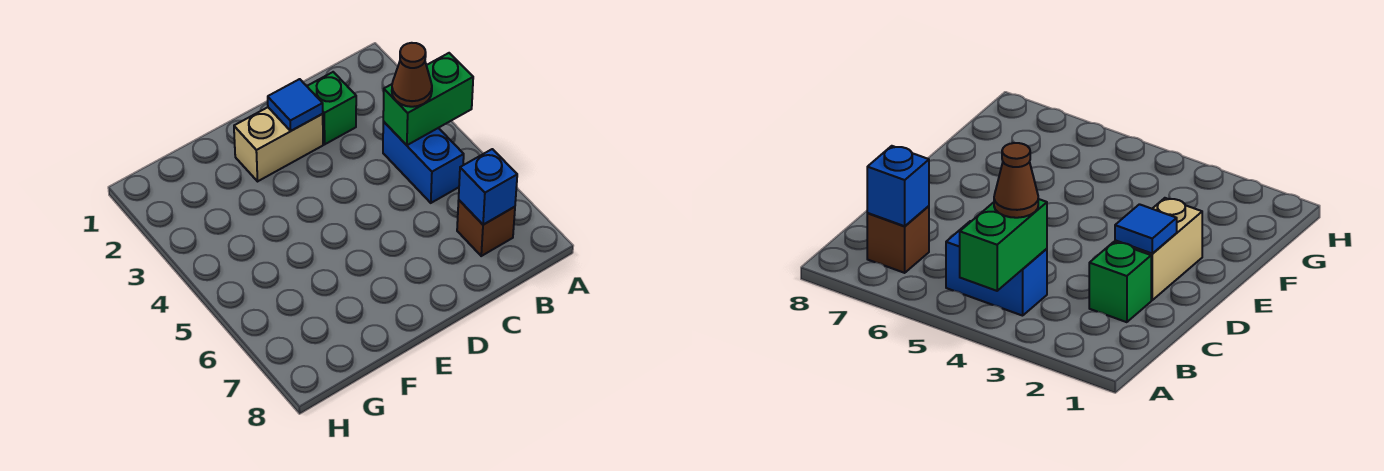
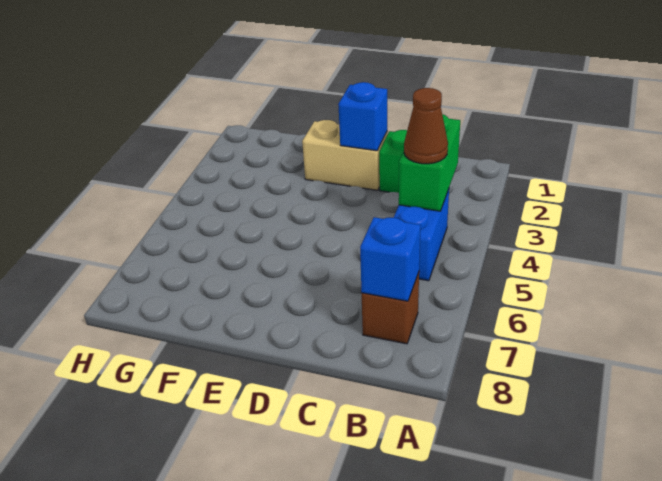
green brick A4:B4 level 2 -> green brick B3:B4 level 2
blue tile D2 level 2 -> blue brick D2 level 2

